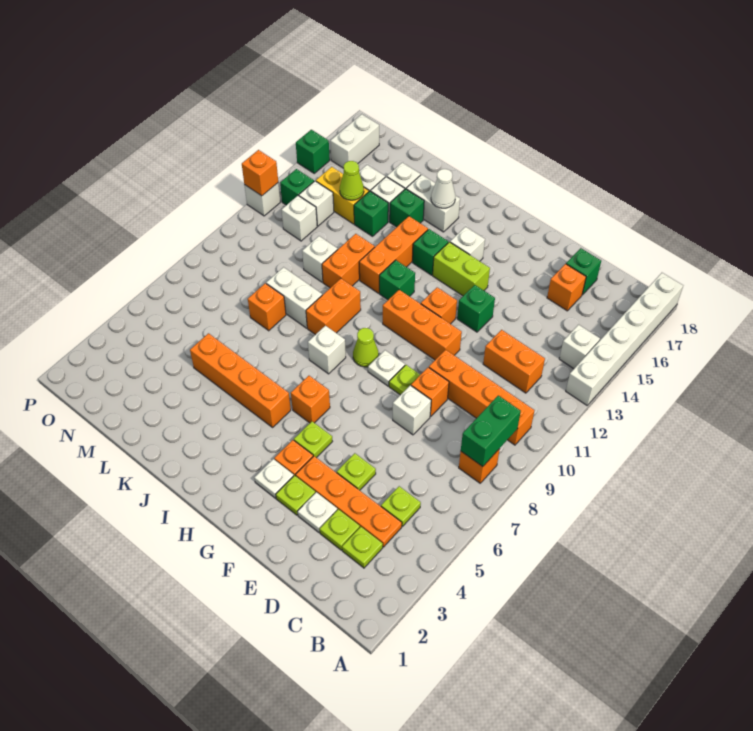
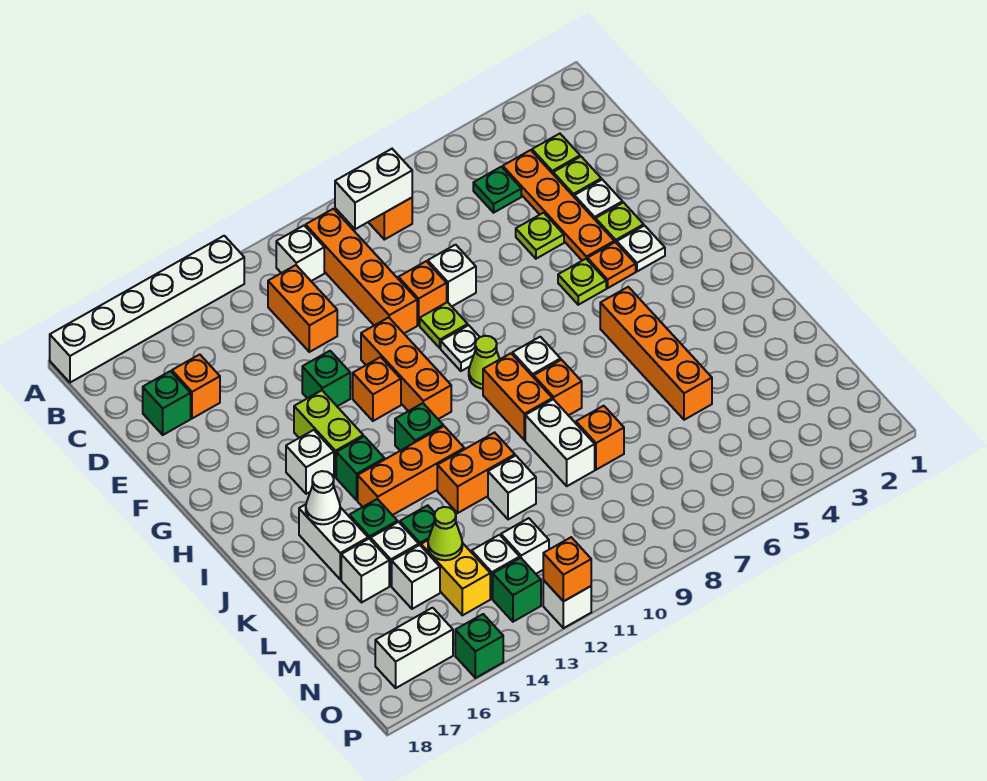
green brick B8:B9 level 2 -> white brick B8:B9 level 2
white brick B14 level 1 -> white brick B11 level 1
lime plate C5 level 1 -> green plate C5 level 1
orange brick H6 level 1 -> orange brick J8 level 1
orange brick J9:J10 level 1 -> orange brick I9:J9 level 1

